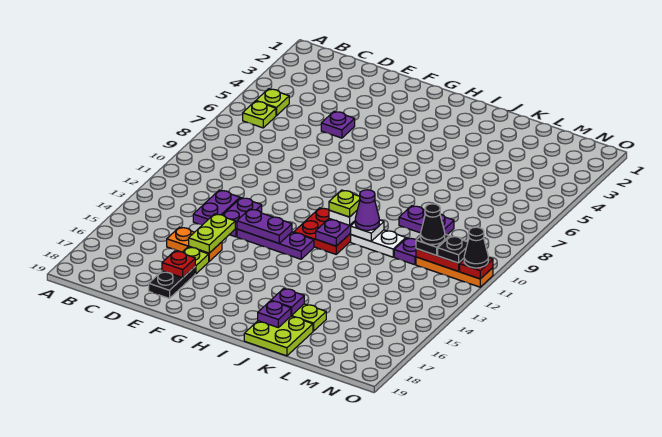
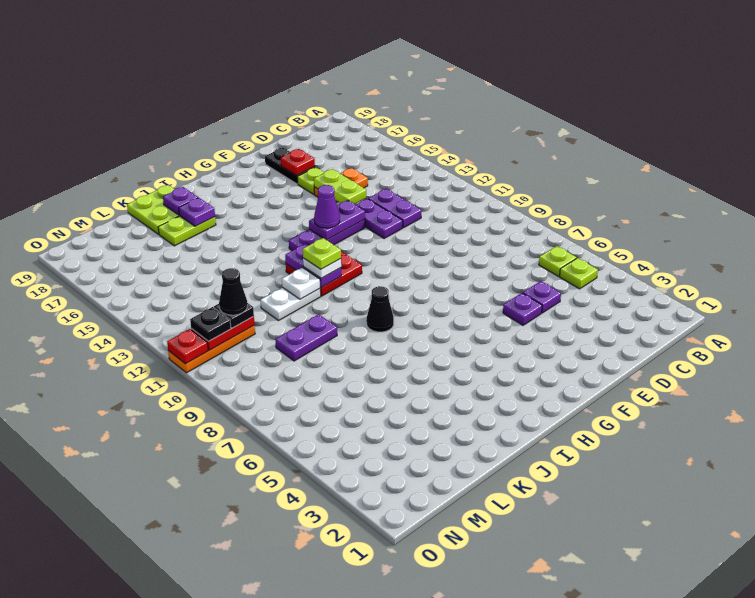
purple cone J11 level 3 -> purple cone G13 level 3
purple plate L11 level 1 -> purple plate D5 level 1
black cone O11 level 3 -> black cone I8 level 1

